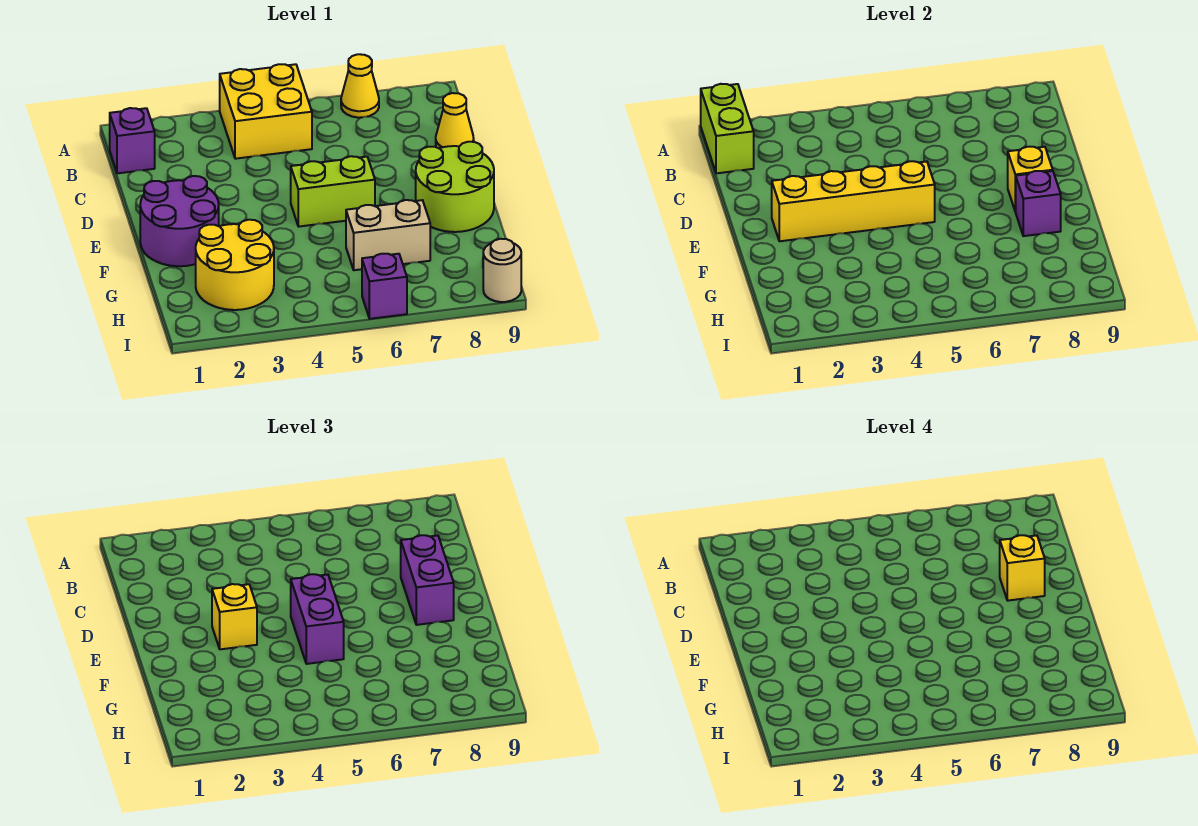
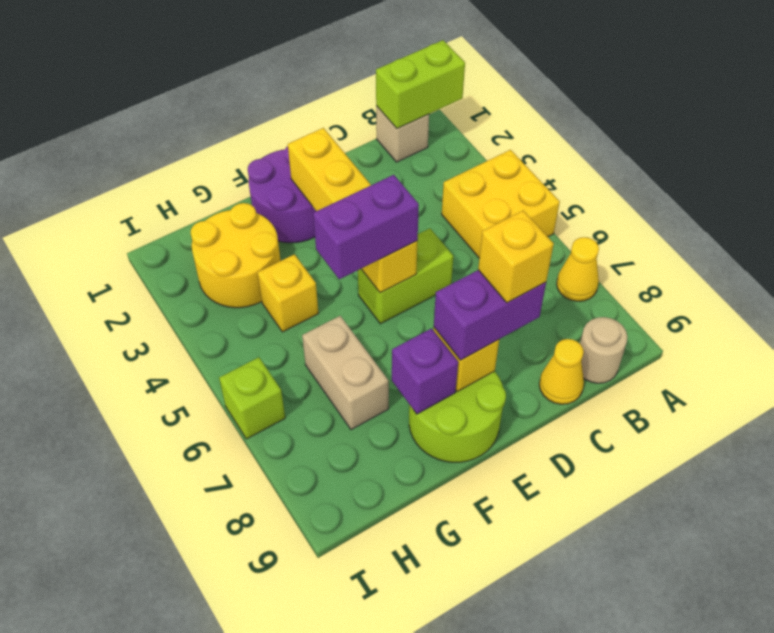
purple brick B1 level 1 -> tan brick B1 level 1
yellow brick E3 level 3 -> yellow brick G4 level 1
lime brick E5:E6 level 1 -> lime brick D5:E5 level 1
purple brick I6 level 1 -> lime brick I6 level 1
tan round brick I9 level 1 -> tan round brick B9 level 1

